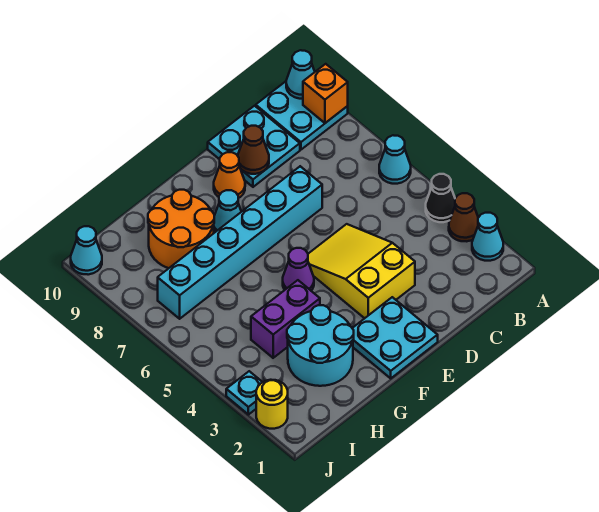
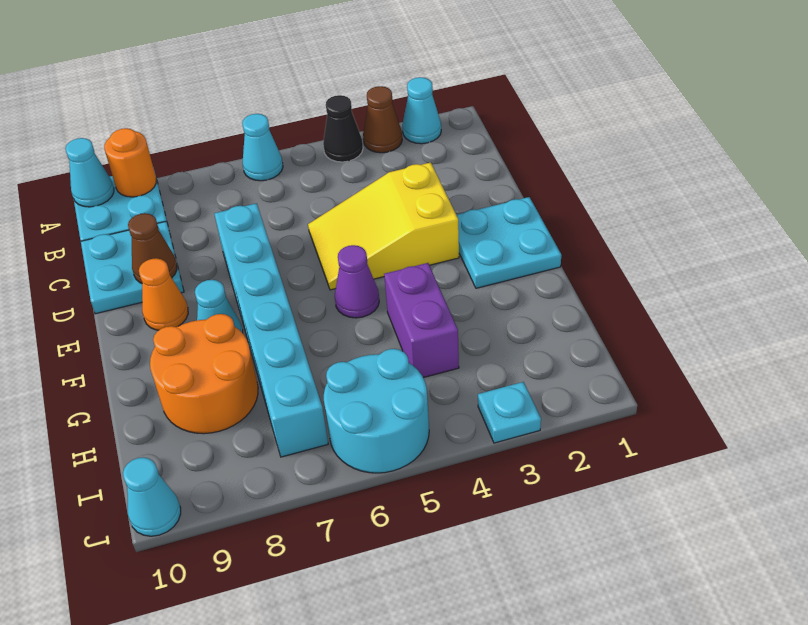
orange brick A9 level 2 -> orange round brick A9 level 2
cyan round brick G2:H3 level 1 -> cyan round brick I5:J6 level 1
yellow round brick J2 level 1 -> none

